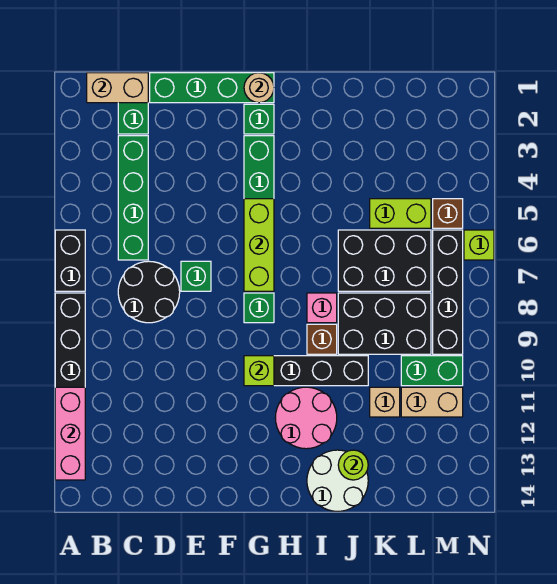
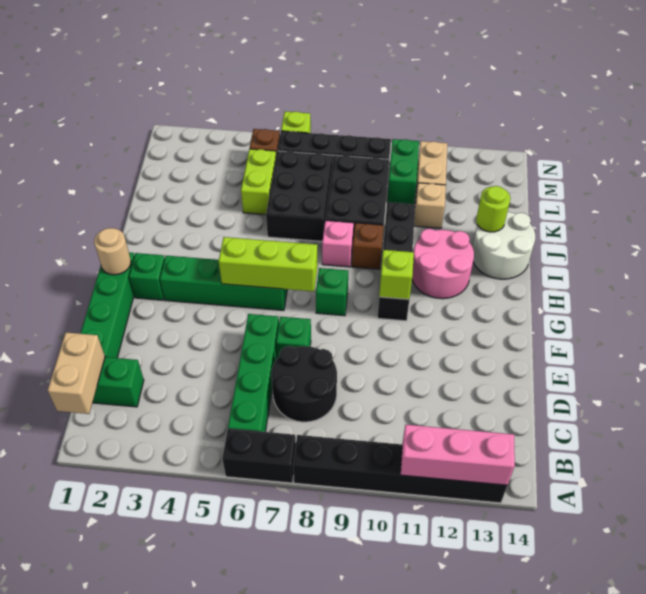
green brick C3:C6 level 1 -> green brick B6:E6 level 1

